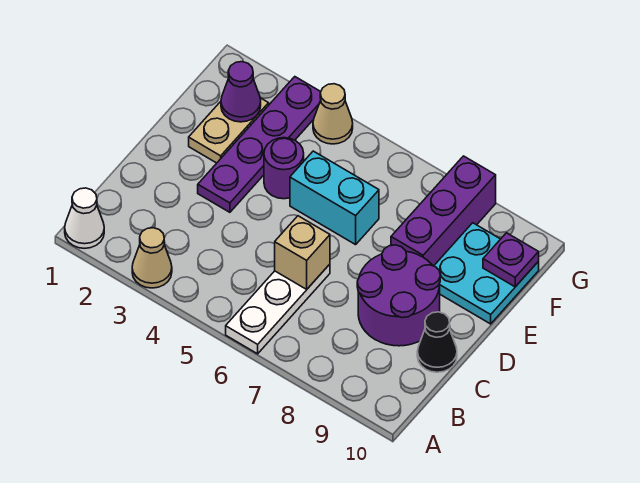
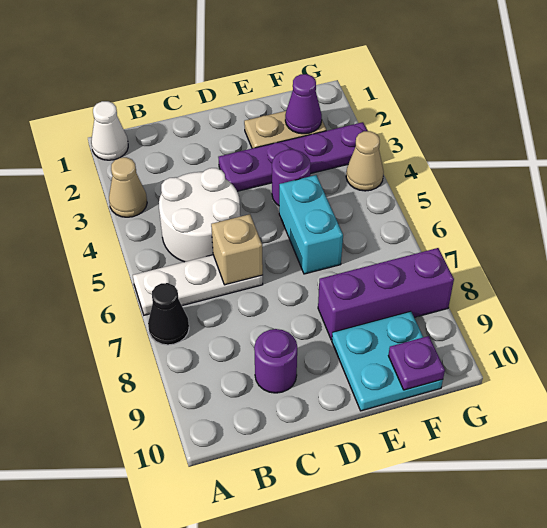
none -> white round brick B4:C5 level 1
purple round brick C8:D9 level 1 -> purple round brick C9 level 1
black cone C10 level 1 -> black cone A7 level 1

